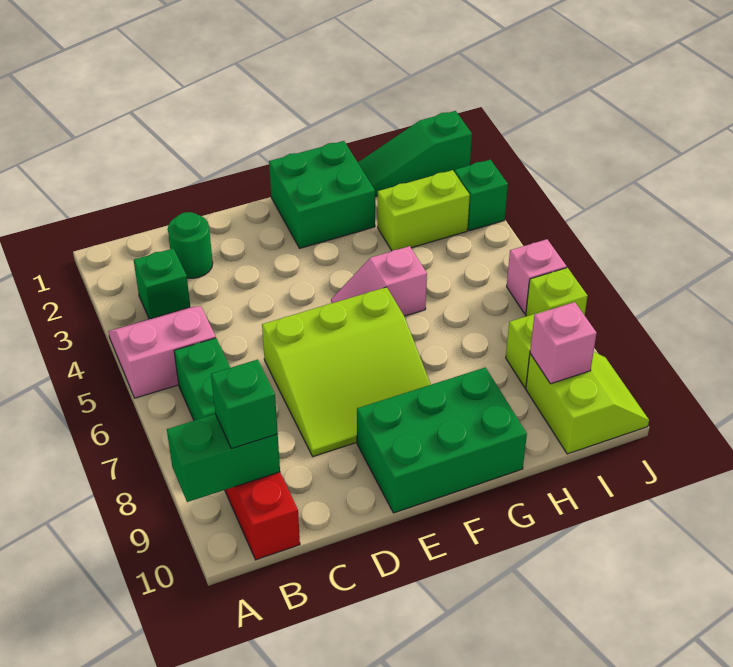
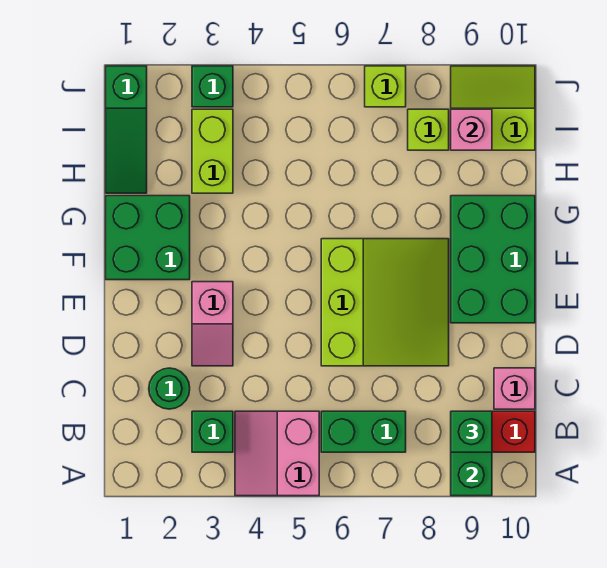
pink slope F5:G5 level 1 top G -> pink slope D3:E3 level 1 top E
pink brick J6 level 1 -> pink brick C10 level 1

